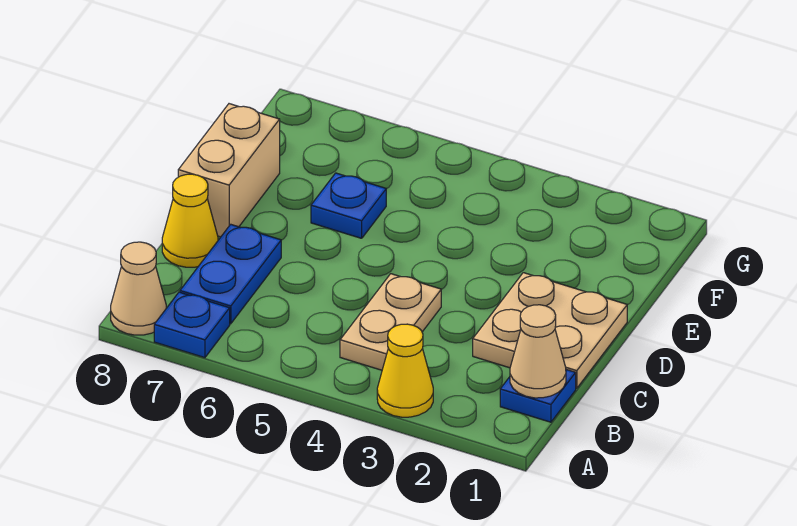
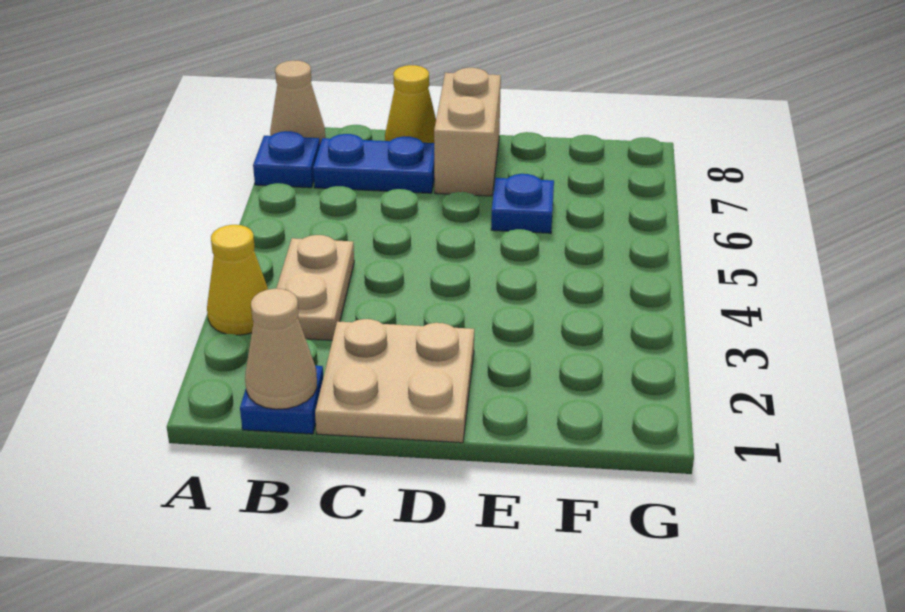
tan plate B4:C4 level 1 -> tan plate B3:B4 level 1
tan brick D8:E8 level 1 -> tan brick D7:D8 level 1

